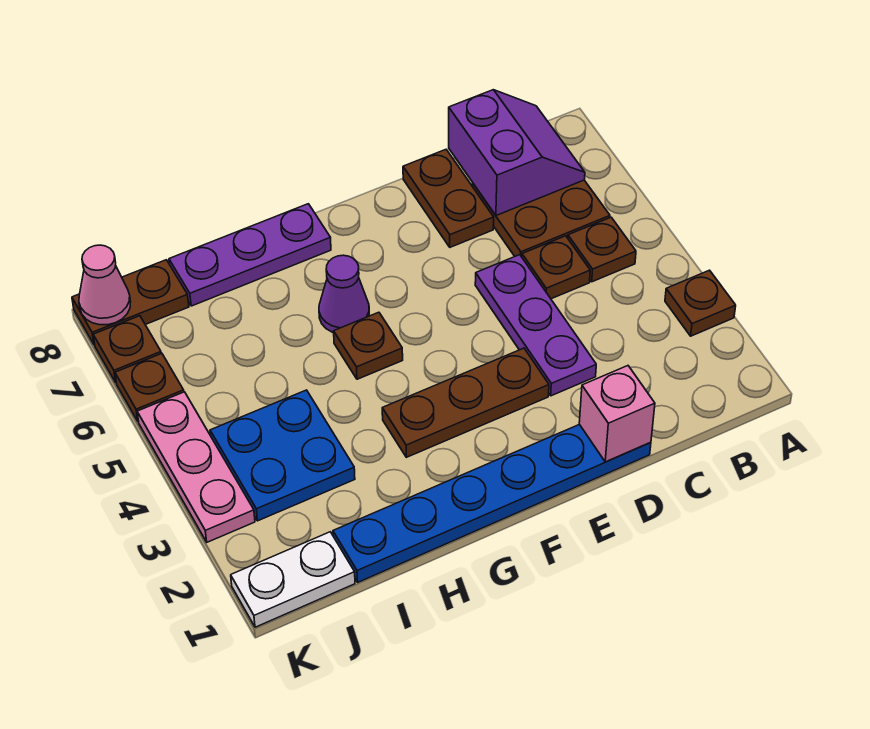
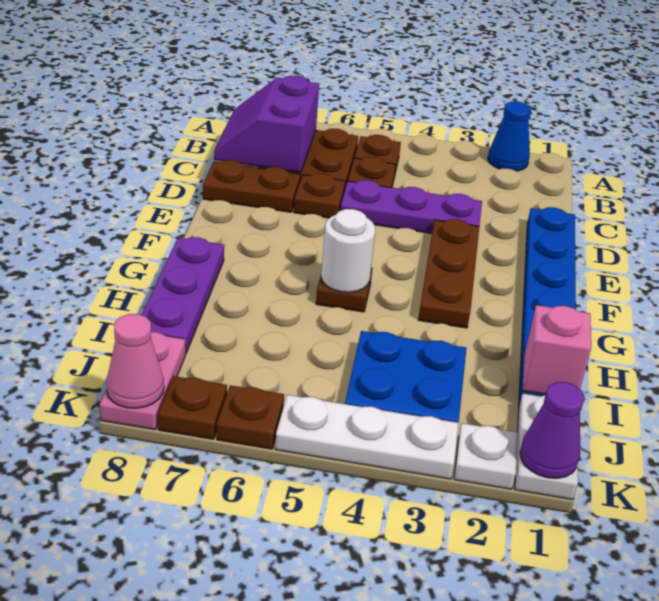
none -> blue cone A2 level 1
brown plate A3 level 1 -> brown plate D6 level 1
purple slope B7:C8 level 2 top C -> purple slope B7:C8 level 2 top 7
pink brick D1 level 2 -> pink brick I1 level 2
none -> white round brick G5 level 2
purple cone G6 level 1 -> purple cone K1 level 2
brown plate J8:K8 level 1 -> pink plate J8:K8 level 1
none -> white plate K2 level 1
pink plate K3:K5 level 1 -> white plate K3:K5 level 1

